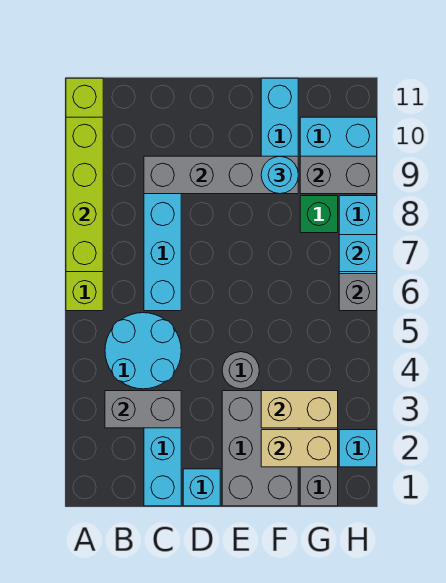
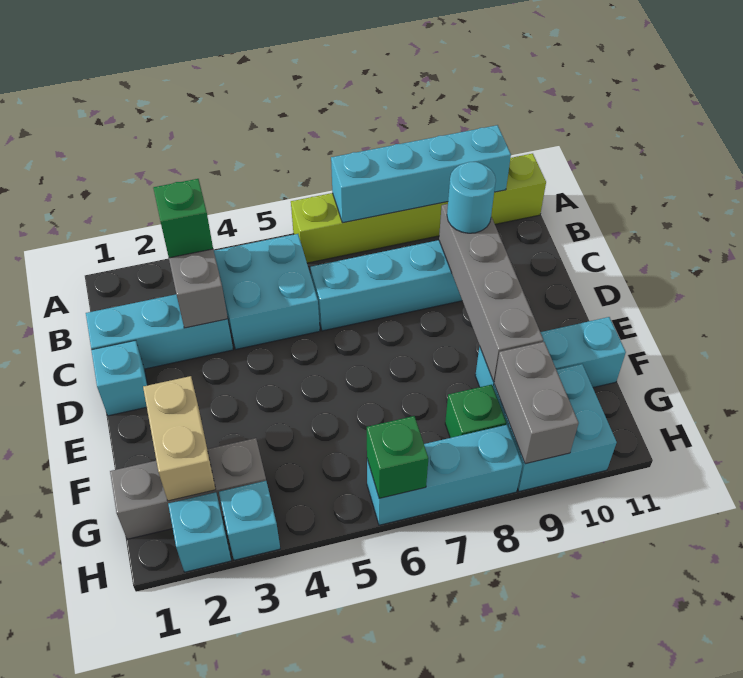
lime brick A7:A10 level 2 -> cyan brick A7:A10 level 2
none -> green brick B3 level 3
cyan round brick B4:C5 level 1 -> cyan brick B4:C5 level 1
grey brick E1:F3 level 1 -> none
grey round brick E4 level 1 -> none
tan brick F3:G3 level 2 -> none
cyan round brick F9 level 3 -> cyan round brick C9 level 3
grey brick H6 level 2 -> green brick H6 level 2
cyan brick H7 level 2 -> cyan brick H3 level 1

